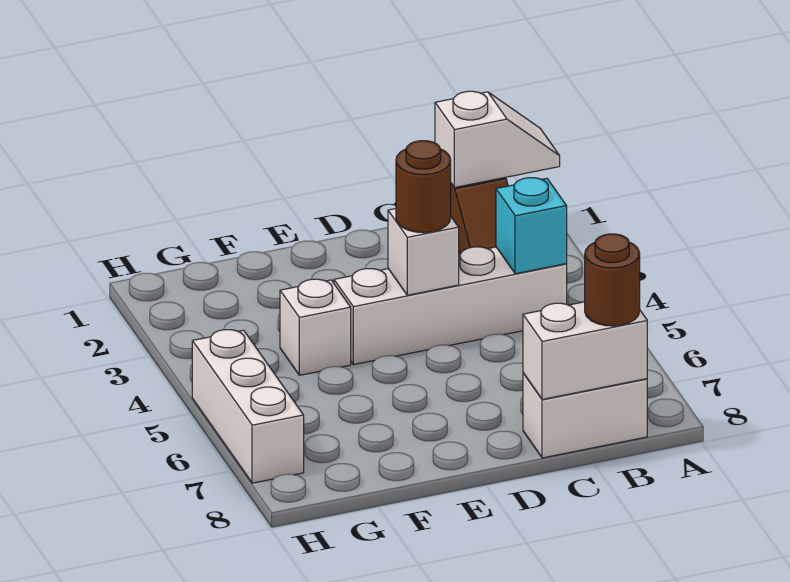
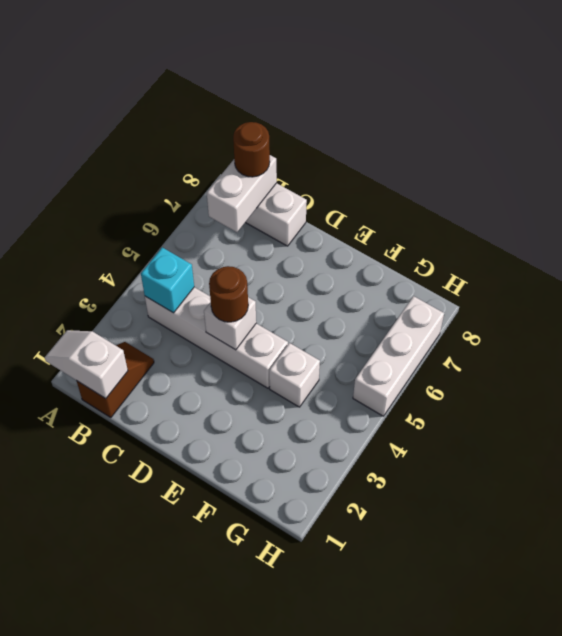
white brick B8:C8 level 2 -> white brick B7:B8 level 2

